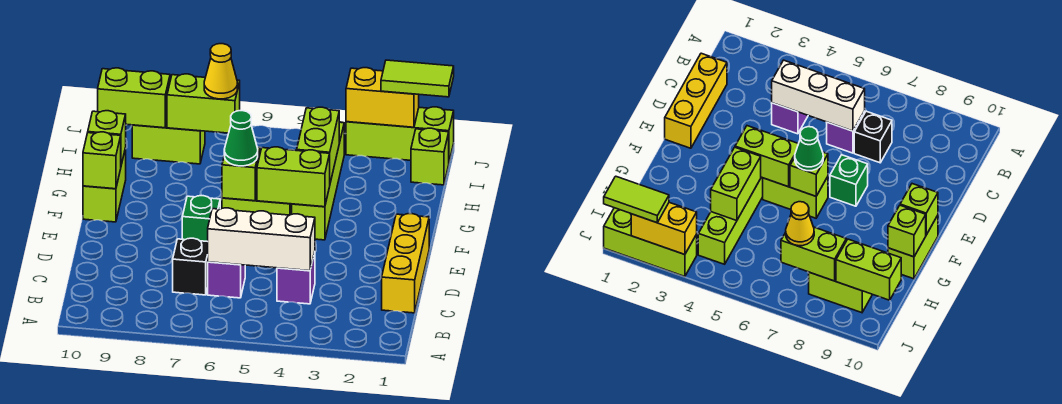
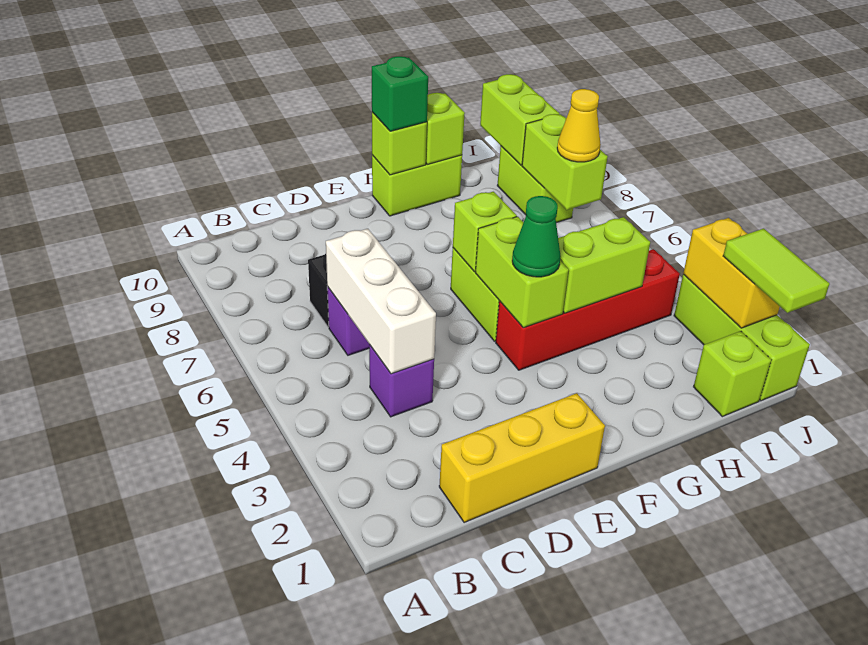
green brick E7 level 1 -> green brick F10 level 3
lime brick F4:I4 level 1 -> red brick F4:I4 level 1
green cone F6 level 3 -> green cone F4 level 3

